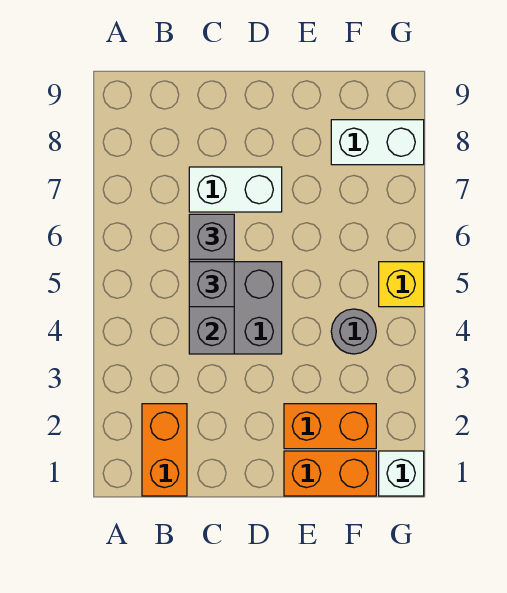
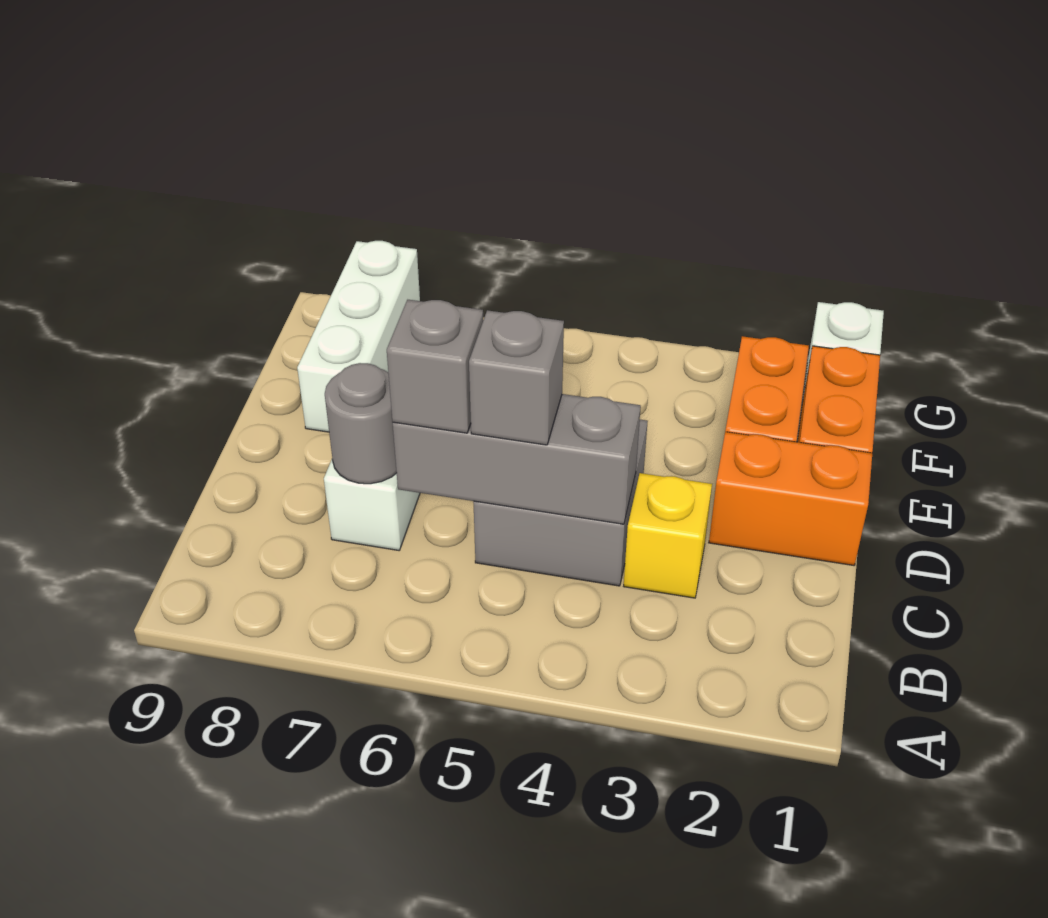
orange brick B1:B2 level 1 -> orange brick D1:D2 level 1
grey round brick F4 level 1 -> grey round brick C7 level 2
white brick F8:G8 level 1 -> white brick E8:G8 level 1
yellow brick G5 level 1 -> yellow brick C3 level 1

